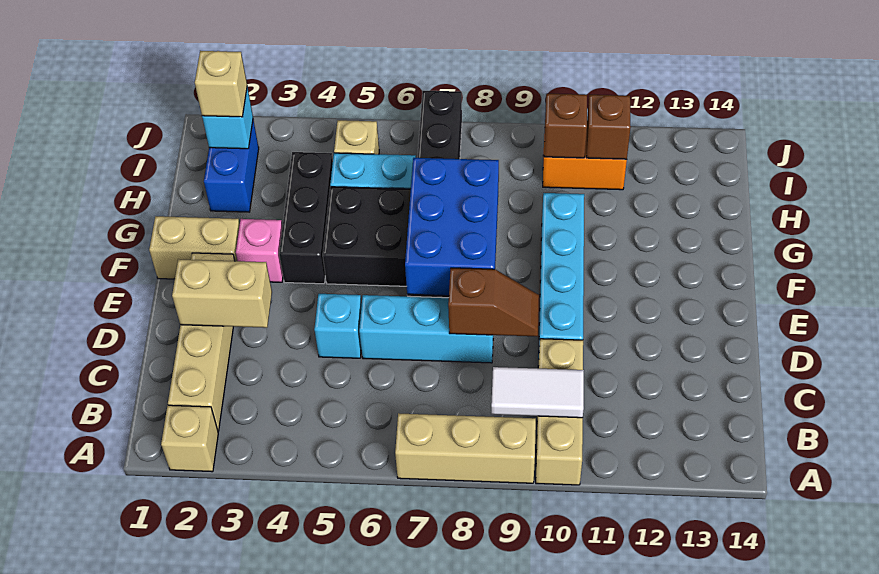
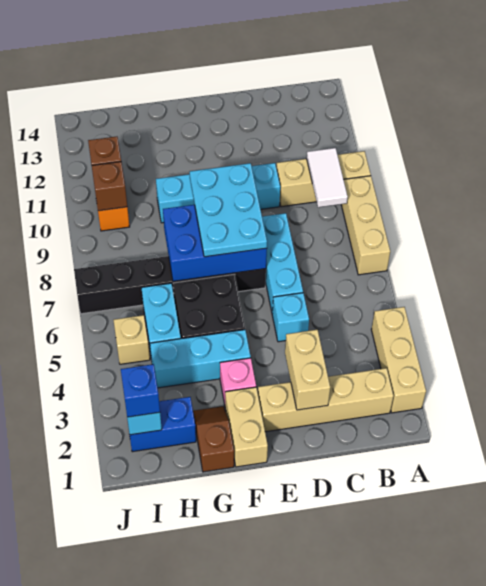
tan brick A2 level 1 -> tan brick A2:A4 level 1
brown slope D8:D9 level 2 top 8 -> brown slope G1:G2 level 1 top 1
none -> cyan plate E7:F9 level 3
black brick F4:H4 level 1 -> cyan brick F4:H4 level 1
tan brick I2 level 3 -> blue brick I2 level 3

